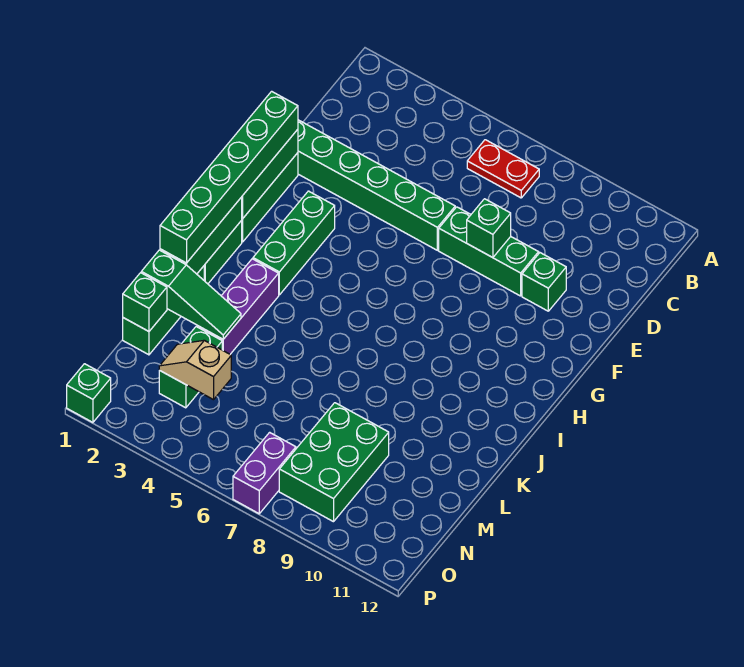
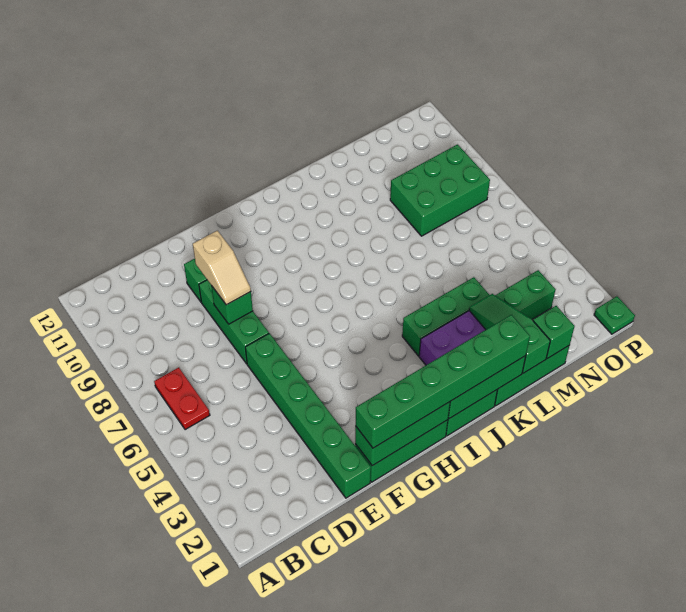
green brick G3:I3 level 1 -> green brick J4:L4 level 1
tan slope N3:N4 level 2 top 4 -> tan slope E8:E9 level 3 top 9
purple brick O7:P7 level 1 -> none
green brick P1 level 1 -> green plate P1 level 1

